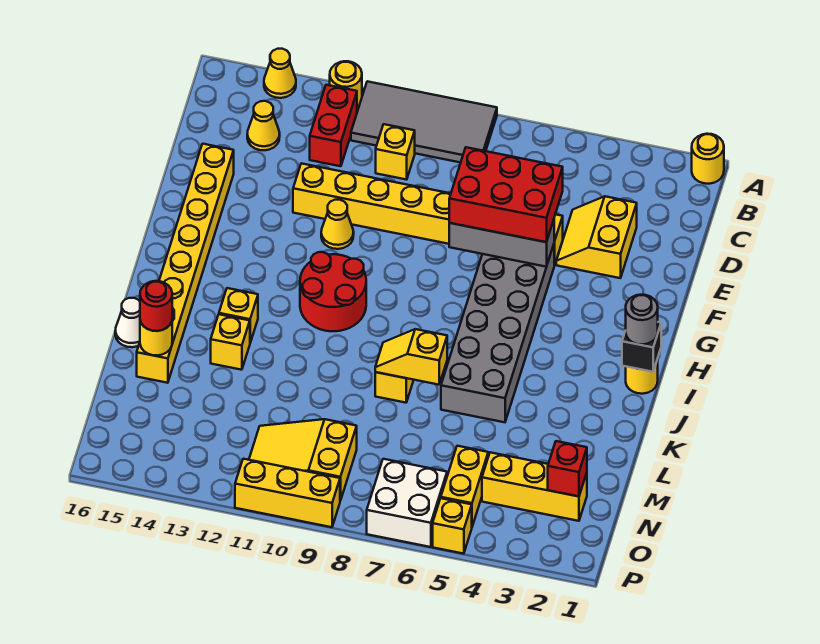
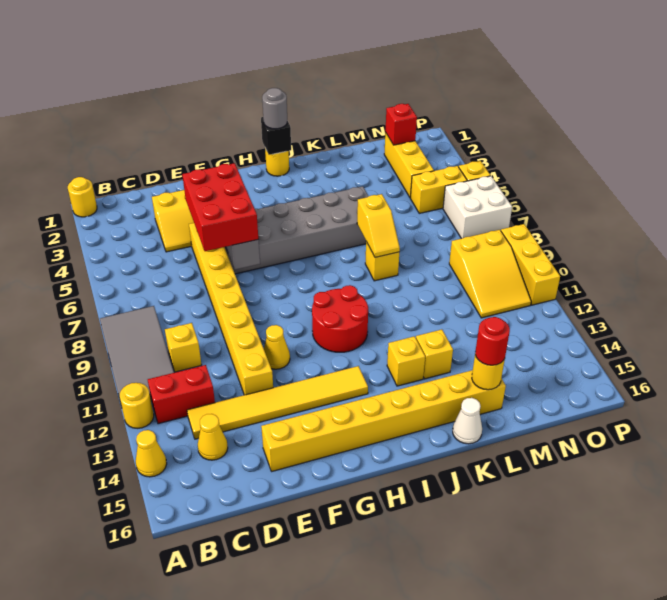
none -> yellow tile C13:H13 level 1

